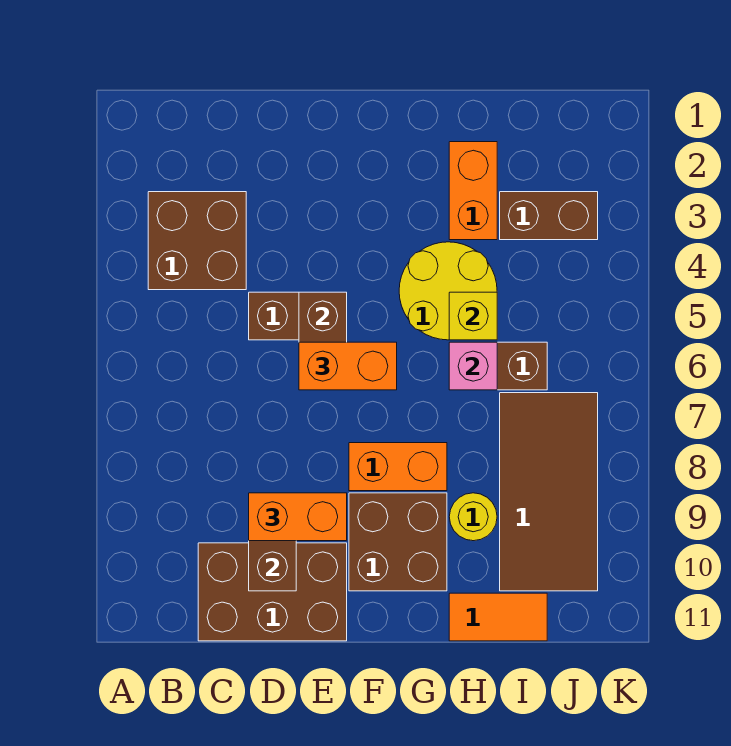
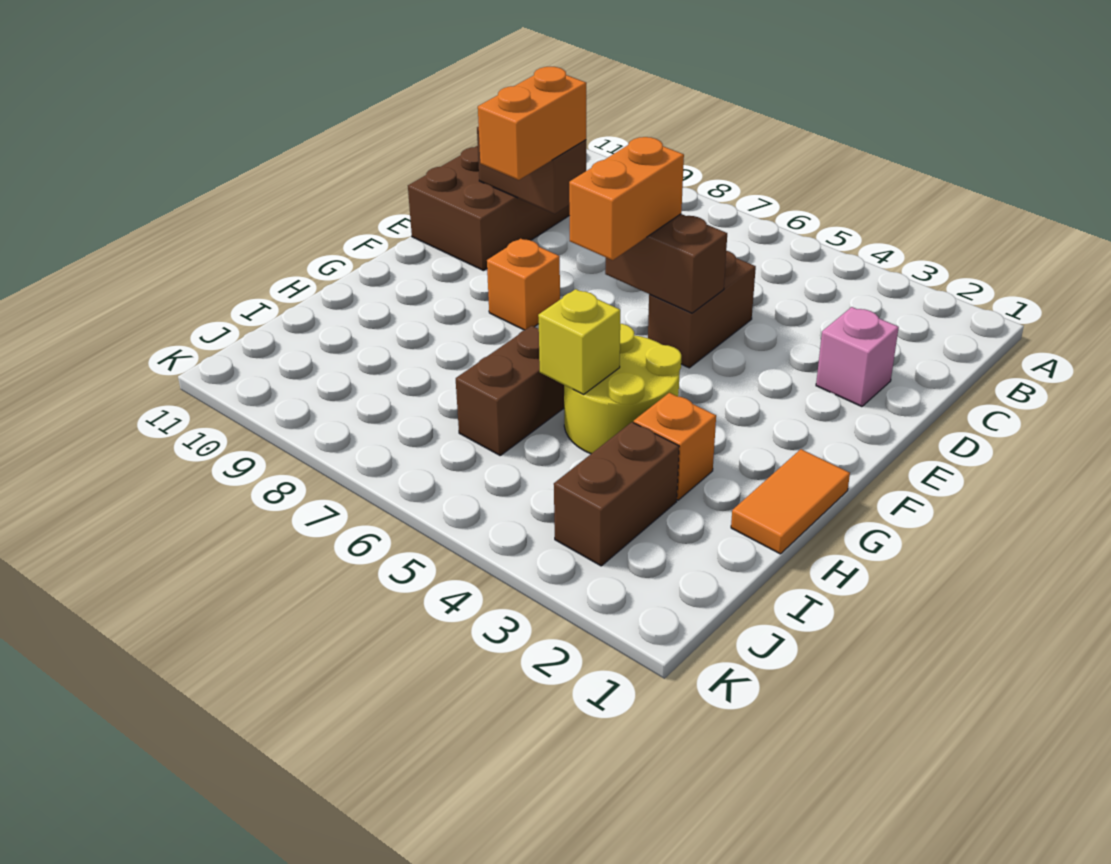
brown brick B3:C4 level 1 -> none
orange brick F8:G8 level 1 -> orange brick F8 level 1
brown brick F9:G10 level 1 -> none
orange brick H2:H3 level 1 -> orange brick H3 level 1
pink brick H6 level 2 -> pink brick D2 level 1
yellow round brick H9 level 1 -> none
orange tile H11:I11 level 1 -> orange tile G1:H1 level 1
brown tile I7:J10 level 1 -> none

